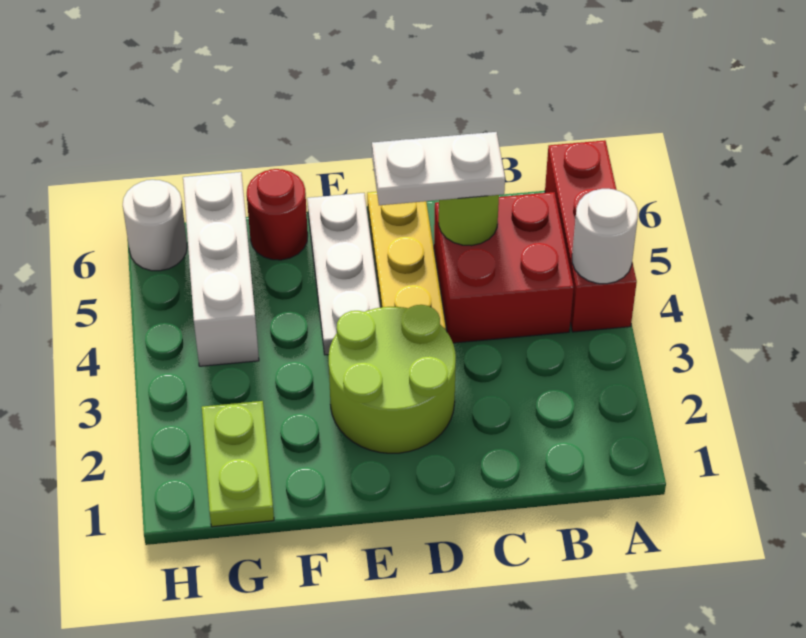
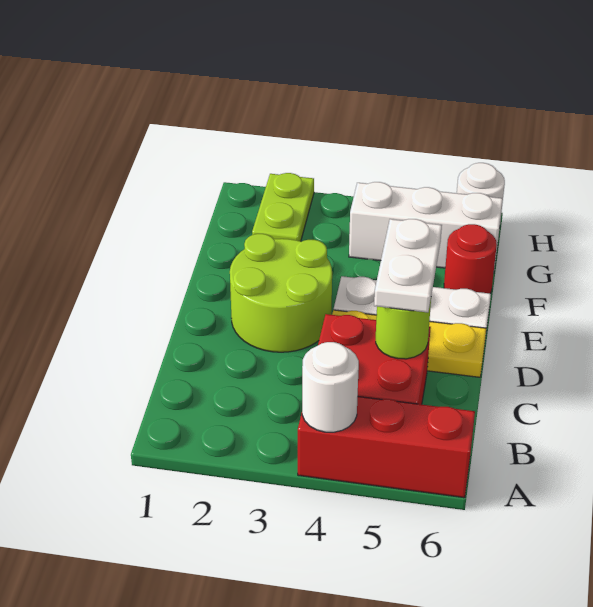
lime plate G1:G2 level 1 -> lime plate G2:H2 level 1

